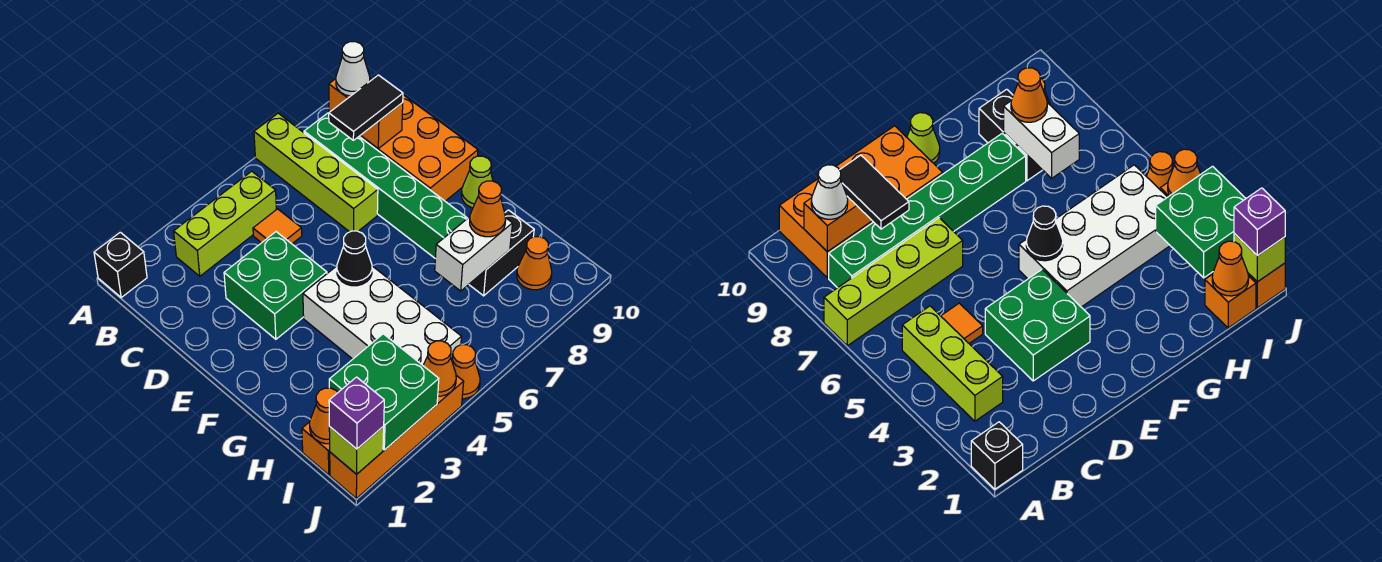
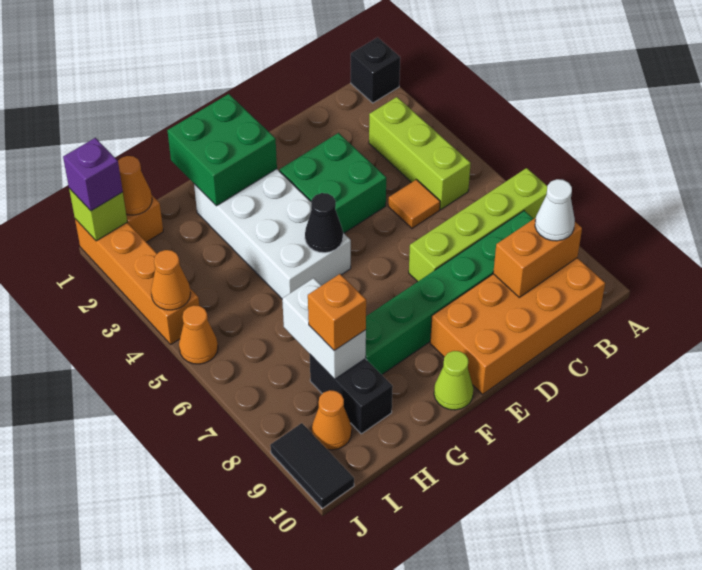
black tile C8:C9 level 3 -> black tile J9:J10 level 1
white brick F4:I5 level 1 -> white brick F2:G5 level 1
orange cone H8 level 3 -> orange brick H8 level 3
green brick I2:J3 level 2 -> green brick F1:G2 level 2

